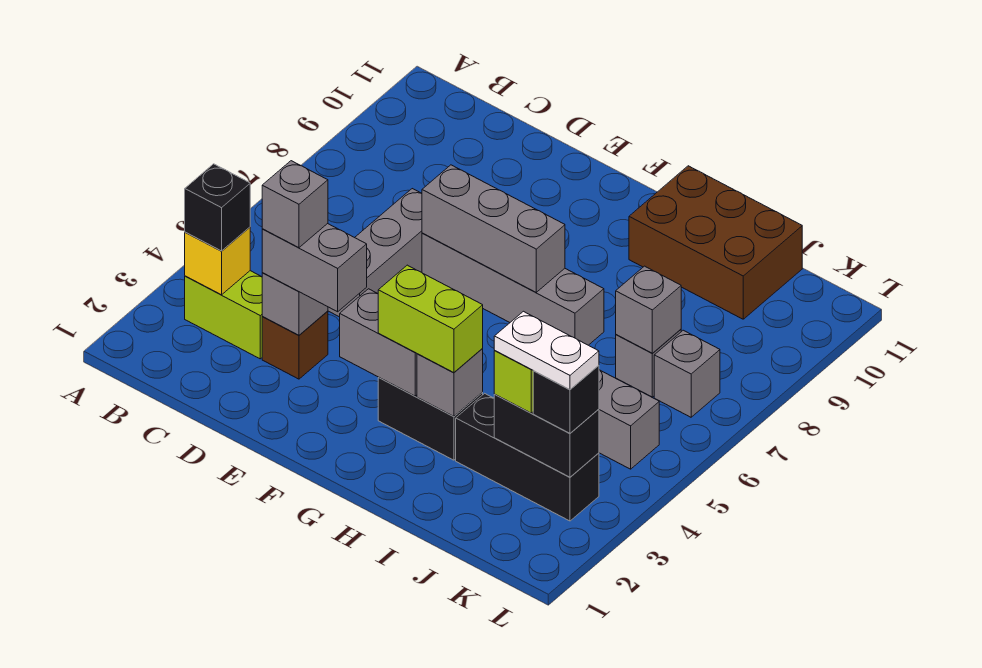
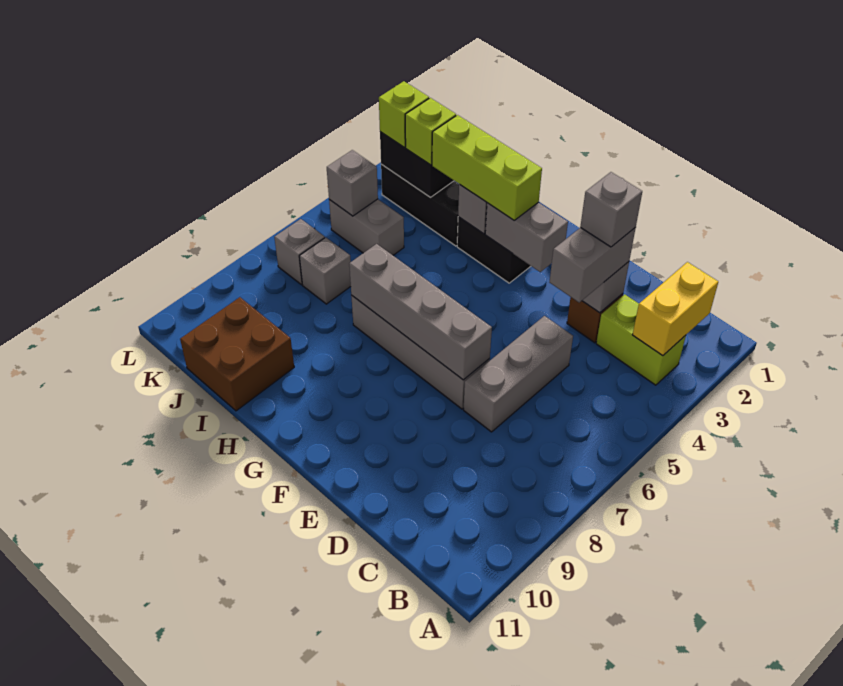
yellow brick B3 level 2 -> yellow brick B2:B3 level 2
black brick B3 level 3 -> none
grey brick D3:E3 level 3 -> grey brick D3:D4 level 3
grey brick E7:G7 level 2 -> grey brick E7:H7 level 2
lime brick G3:H3 level 3 -> lime brick G3:I3 level 3
brown brick H10:J11 level 1 -> brown brick I10:J11 level 1
white plate J3:K3 level 4 -> none
grey brick J7 level 2 -> grey brick K5 level 2
black brick K3 level 3 -> lime brick K3 level 3

